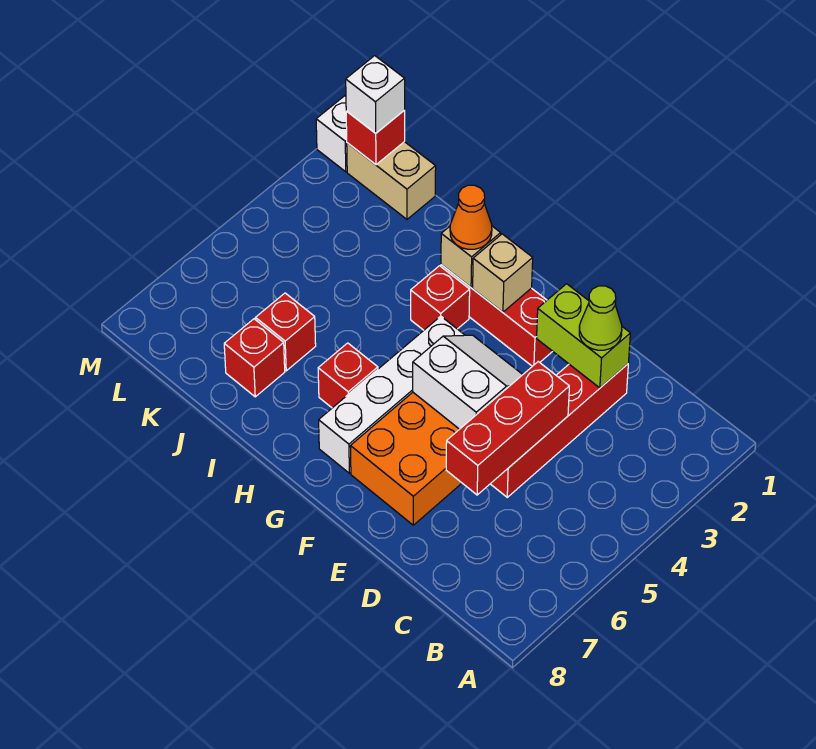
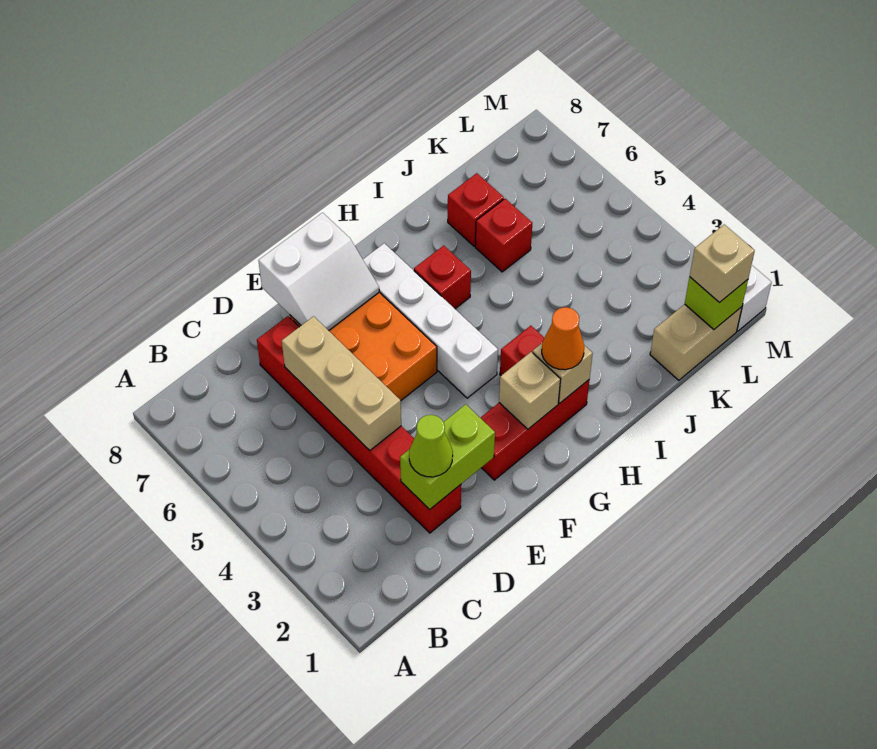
red brick D2:D5 level 1 -> red brick D2:D7 level 1
red brick D4:D6 level 2 -> tan brick D4:D6 level 2
white slope E4:F5 level 2 top 5 -> white slope E7:F8 level 2 top 8
red brick L1 level 2 -> lime brick L1 level 2
white brick L1 level 3 -> tan brick L1 level 3

